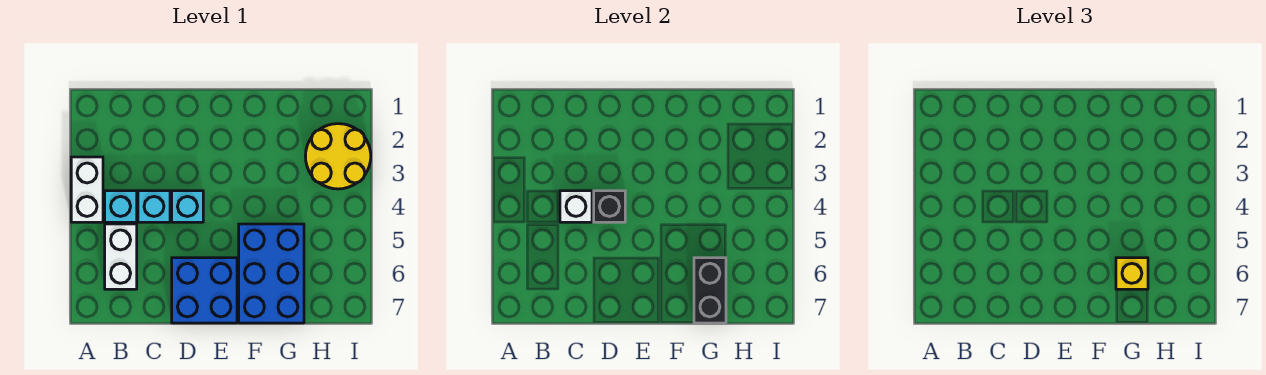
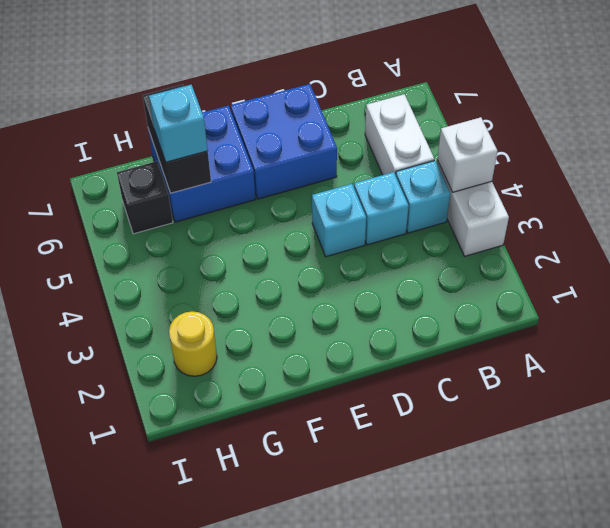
white brick C4 level 2 -> white brick A4 level 2
black brick D4 level 2 -> black brick H6 level 1
blue brick F5:G7 level 1 -> blue brick F6:G7 level 1
yellow brick G6 level 3 -> cyan brick G6 level 3
yellow round brick H2:I3 level 1 -> yellow round brick H2 level 1

